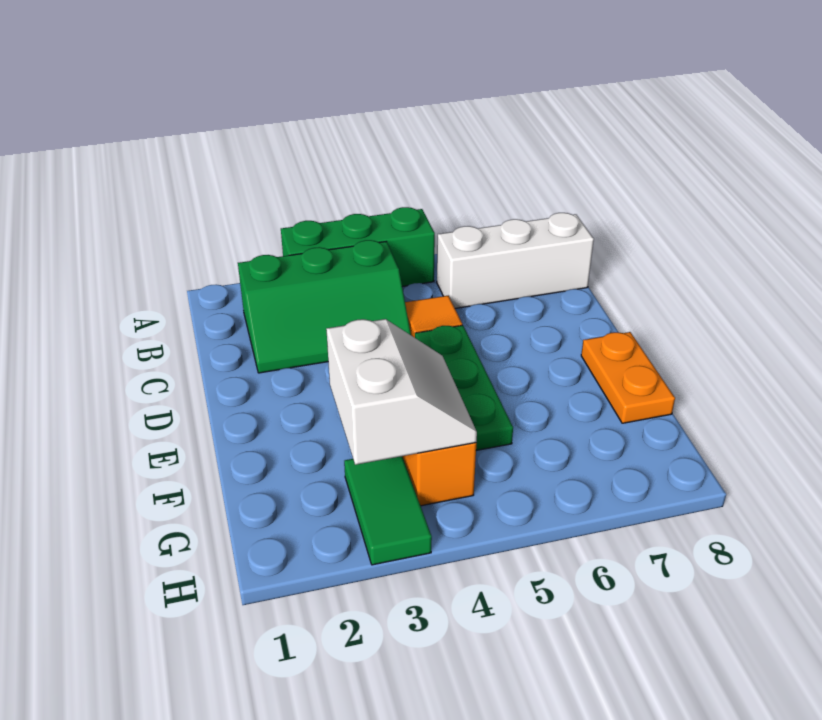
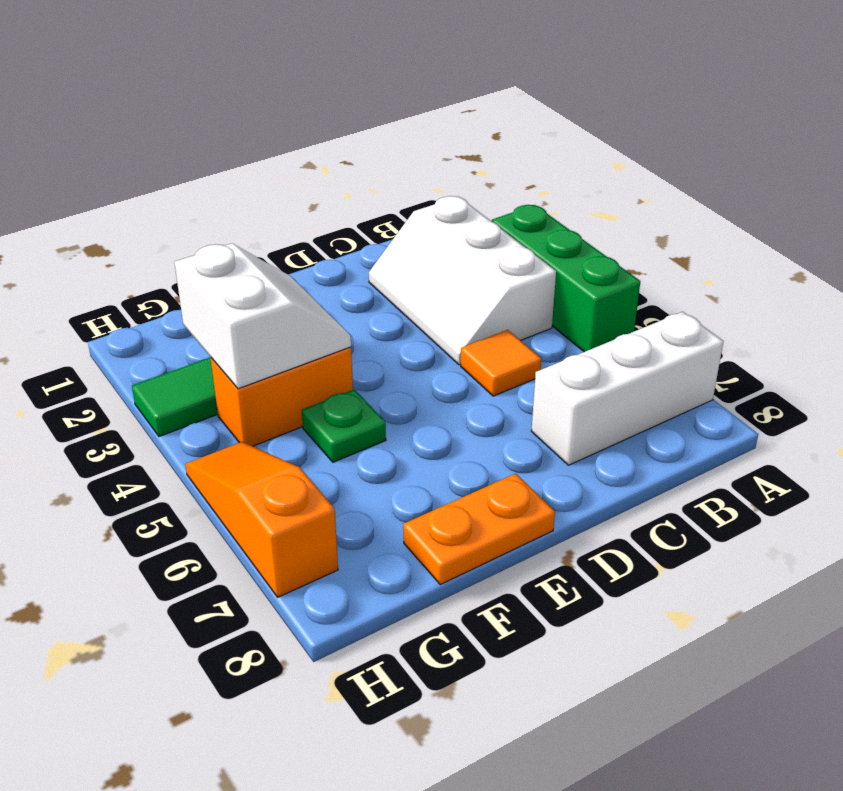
green slope B2:C4 level 1 top B -> white slope B2:C4 level 1 top B
white brick B6:B8 level 1 -> white brick A7:C7 level 1
green plate D5:F5 level 1 -> green plate F5 level 1
white slope F3:G4 level 2 top 3 -> white slope F3:G4 level 2 top G
none -> orange slope H5:H7 level 1 top 7

